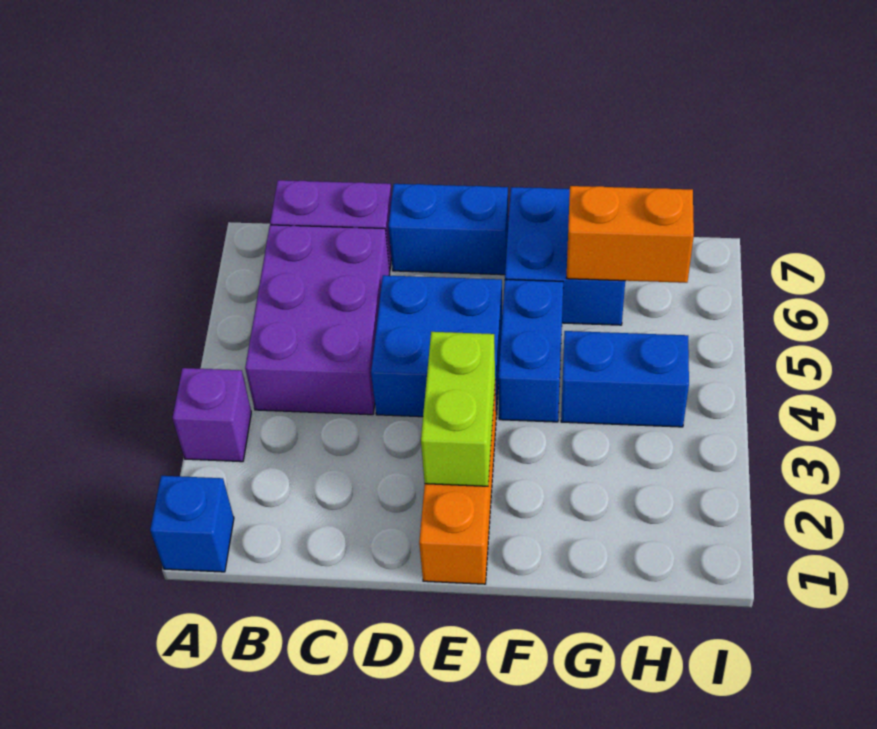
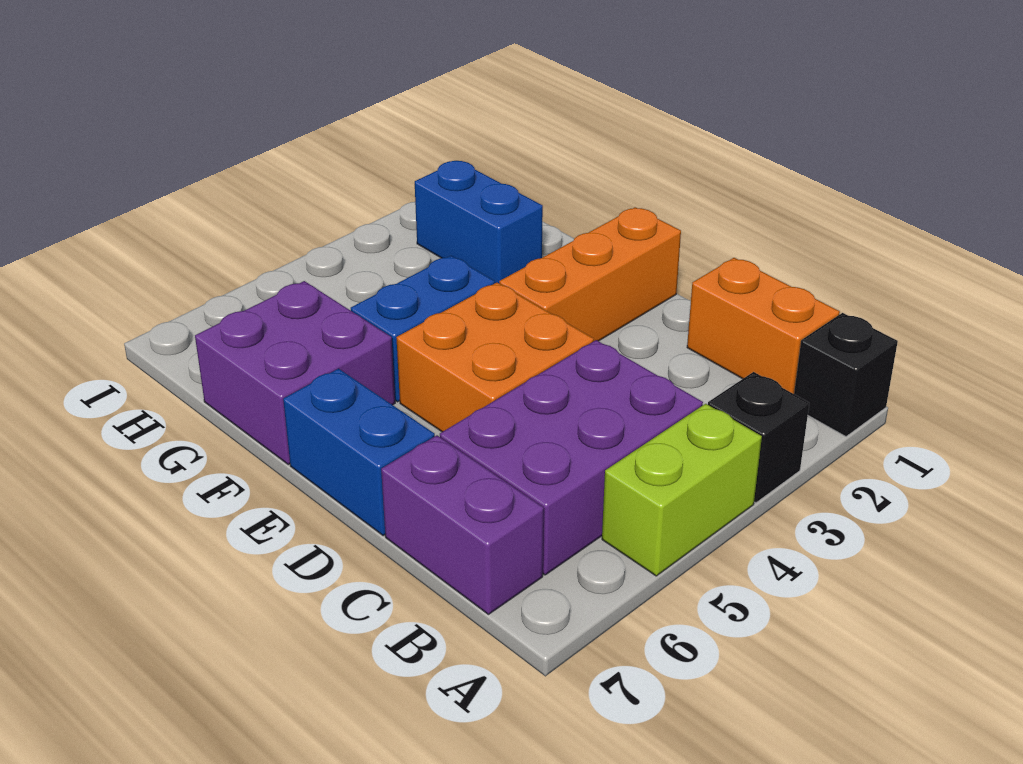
blue brick A1 level 1 -> black brick A1 level 1
purple brick A3 level 1 -> black brick A3 level 1
blue brick D4:E5 level 1 -> orange brick D4:E5 level 1
lime brick E2:E3 level 2 -> lime brick A4:A5 level 1
blue brick F6:G7 level 1 -> purple brick F6:G7 level 1
blue brick G4:H4 level 1 -> blue brick G2:H2 level 1
orange brick G6:H6 level 2 -> orange brick B1:C1 level 1

